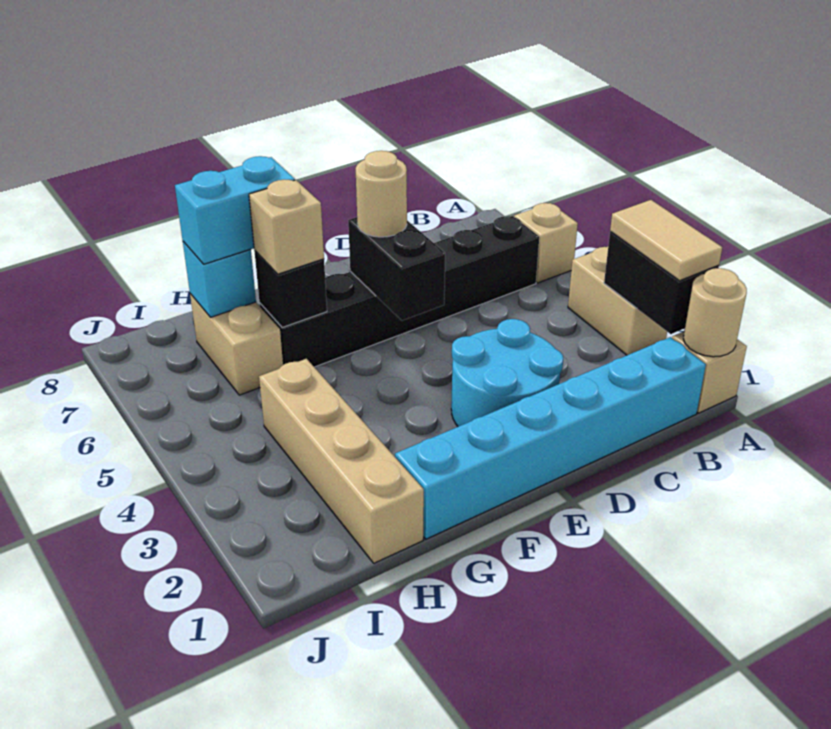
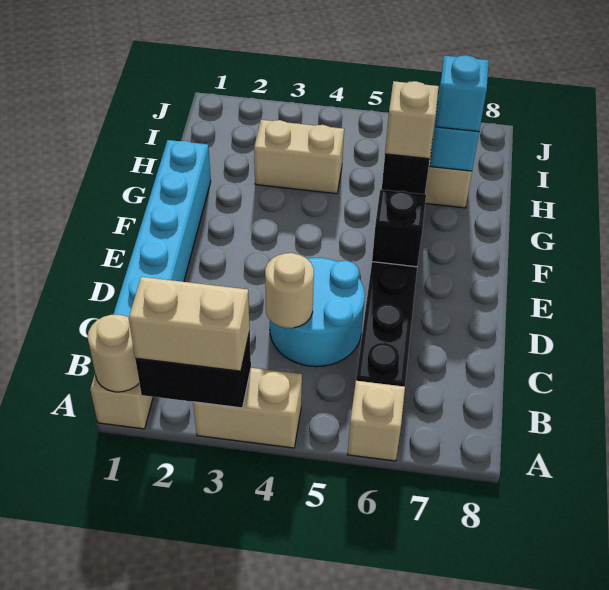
tan tile A2:A3 level 3 -> tan brick A2:A3 level 3
cyan round brick D2:E3 level 1 -> cyan round brick C4:D5 level 1
black brick E5:E6 level 2 -> black brick E6 level 2
tan round brick E6 level 3 -> tan round brick C4 level 2
cyan brick G7:H7 level 3 -> cyan brick H7 level 3
tan brick H1:H4 level 1 -> tan brick H3:H4 level 1

